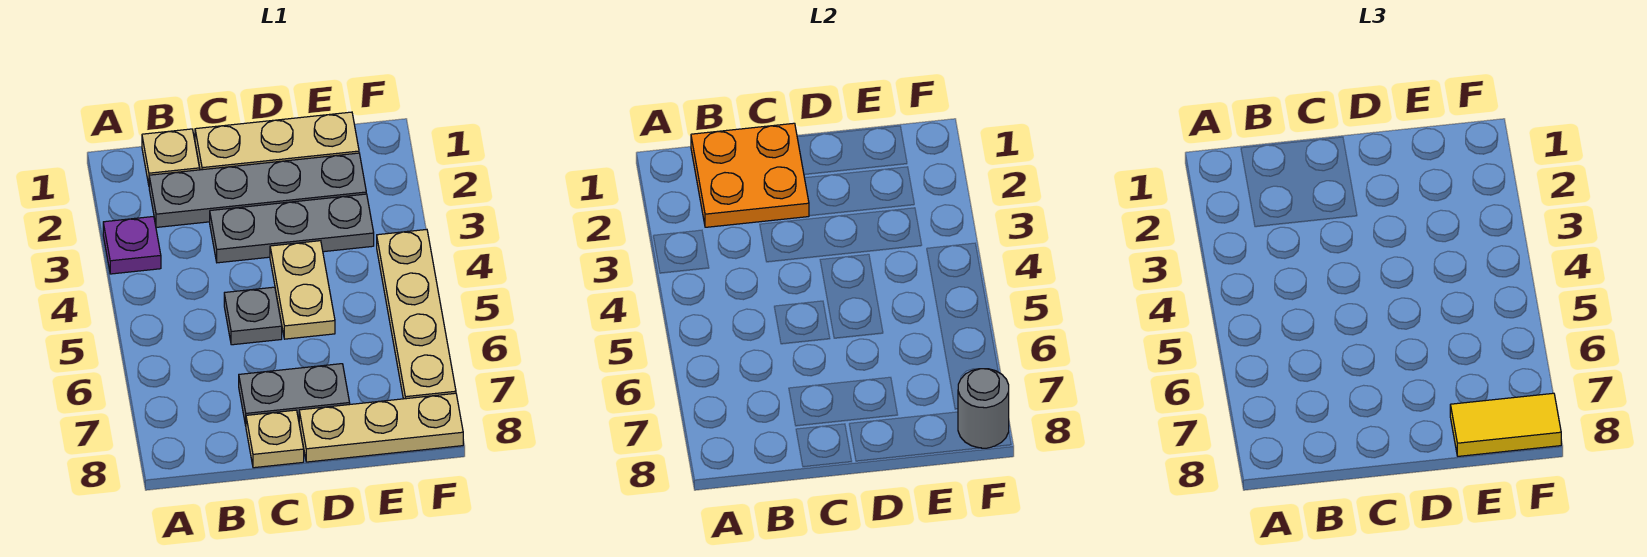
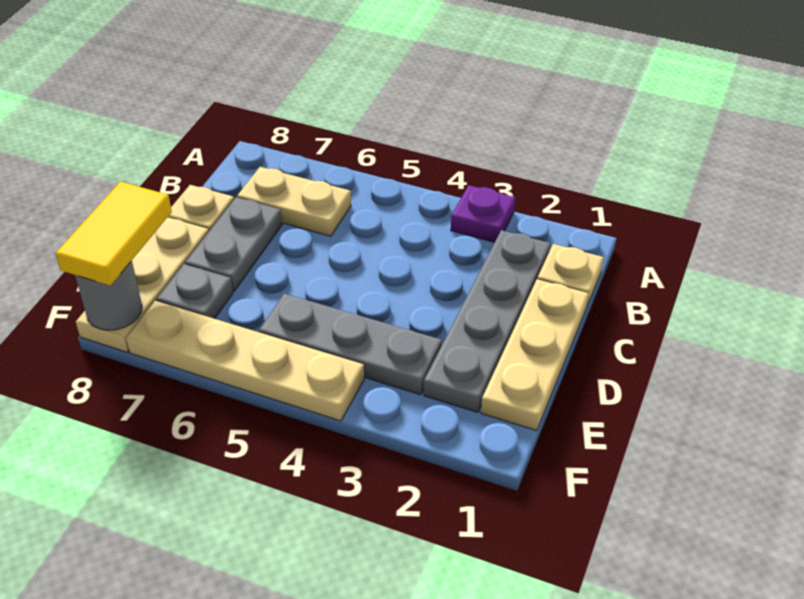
orange plate B1:C2 level 2 -> none
grey plate C3:E3 level 1 -> grey plate E3:E5 level 1
grey plate C5 level 1 -> grey plate E7 level 1
tan plate D4:D5 level 1 -> tan plate B6:B7 level 1

